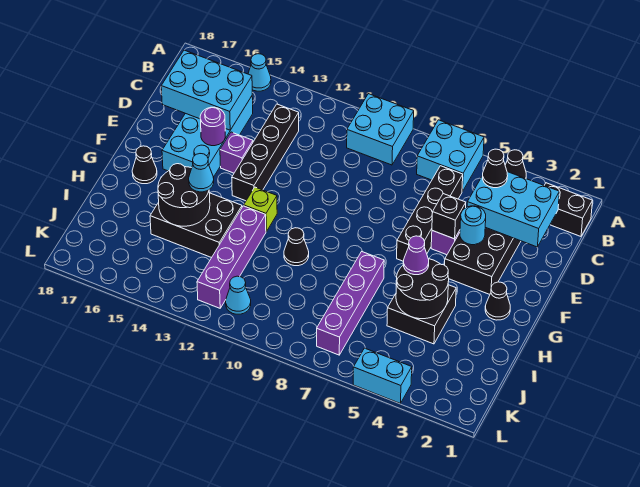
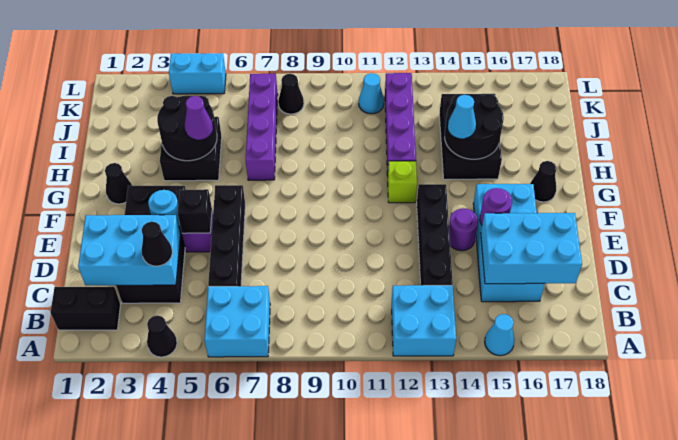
cyan brick A9:B10 level 1 -> cyan brick A12:B13 level 1
purple brick E14 level 1 -> purple round brick E14 level 1
black cone H10 level 1 -> black cone K8 level 1
black brick H13:I15 level 1 -> black brick H14:J15 level 1

